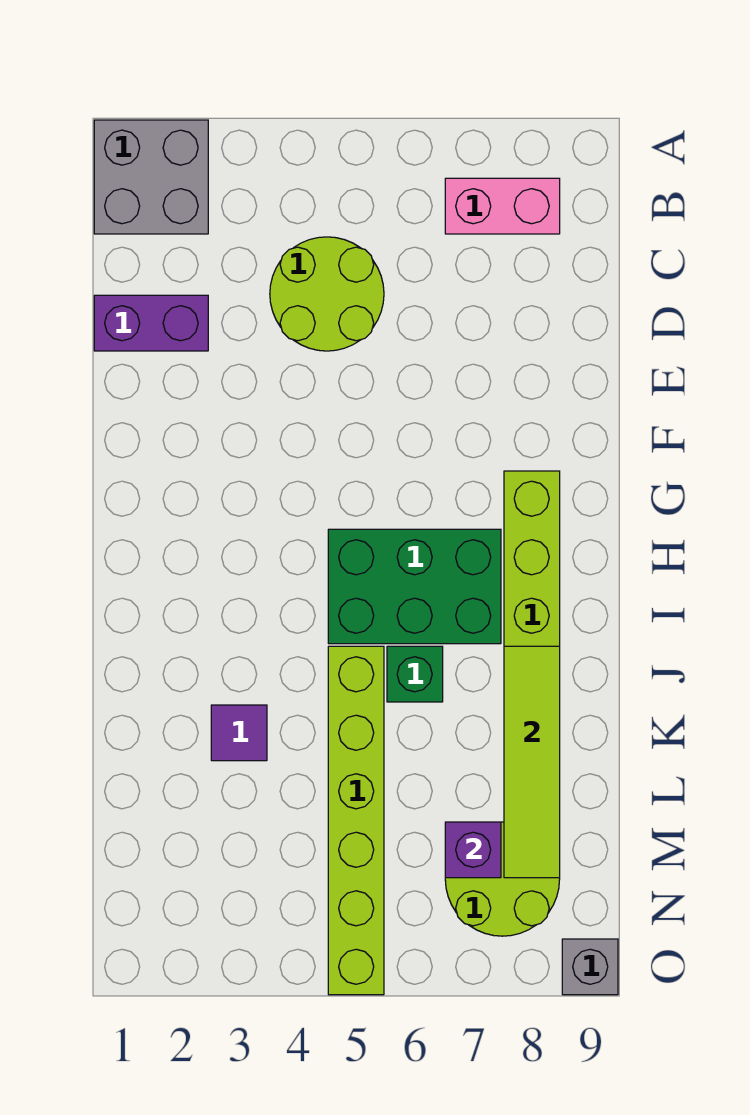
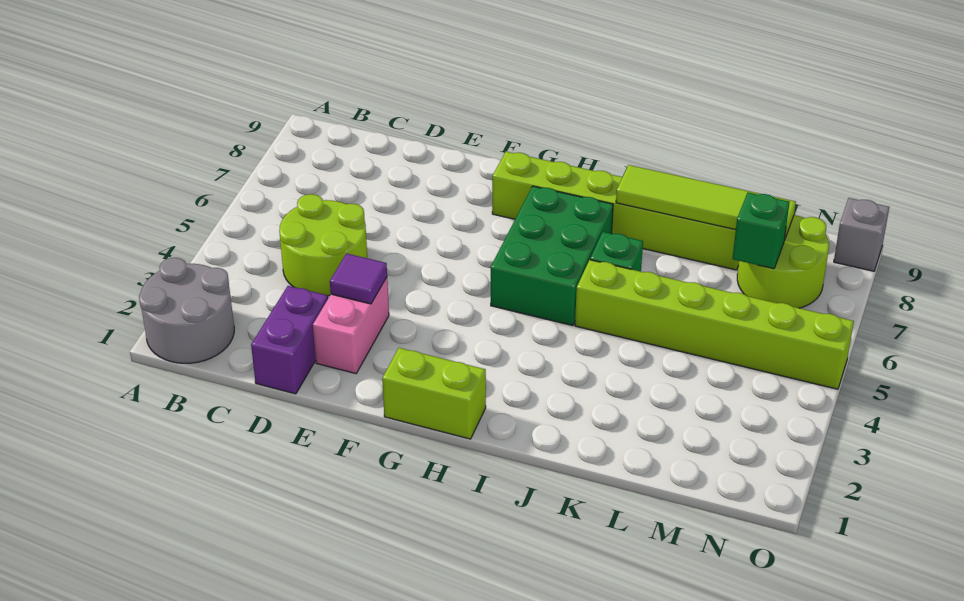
grey brick A1:B2 level 1 -> grey round brick A1:B2 level 1
pink brick B7:B8 level 1 -> pink brick E2:E3 level 1
none -> lime brick G1:H1 level 1
purple tile K3 level 1 -> purple tile E3 level 2
purple brick M7 level 2 -> green brick M7 level 2

